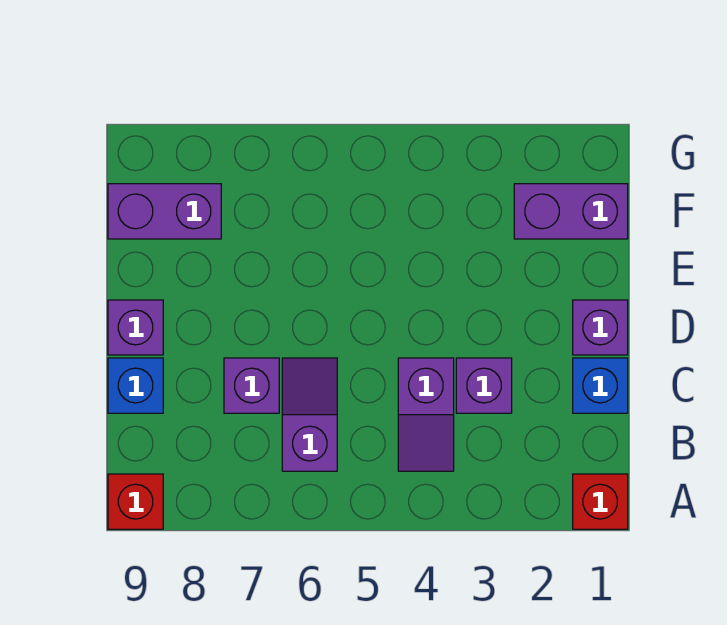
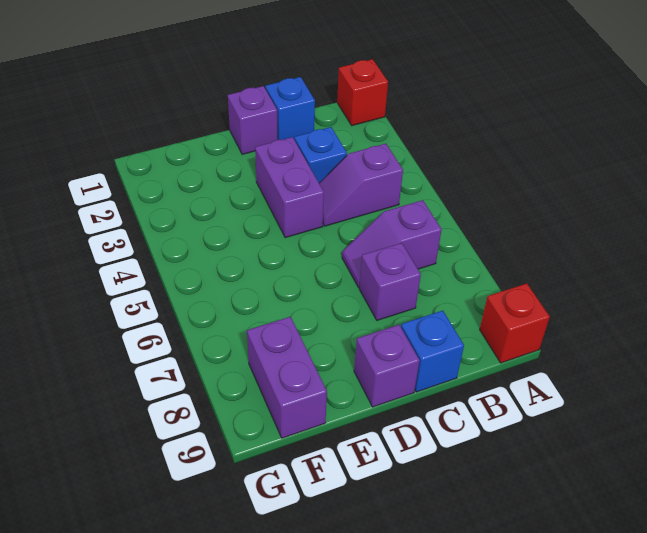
purple slope B4:C4 level 1 top C -> purple slope B4:C4 level 1 top B
purple brick C3 level 1 -> blue brick C3 level 1
purple brick F1:F2 level 1 -> purple brick D3:D4 level 1

